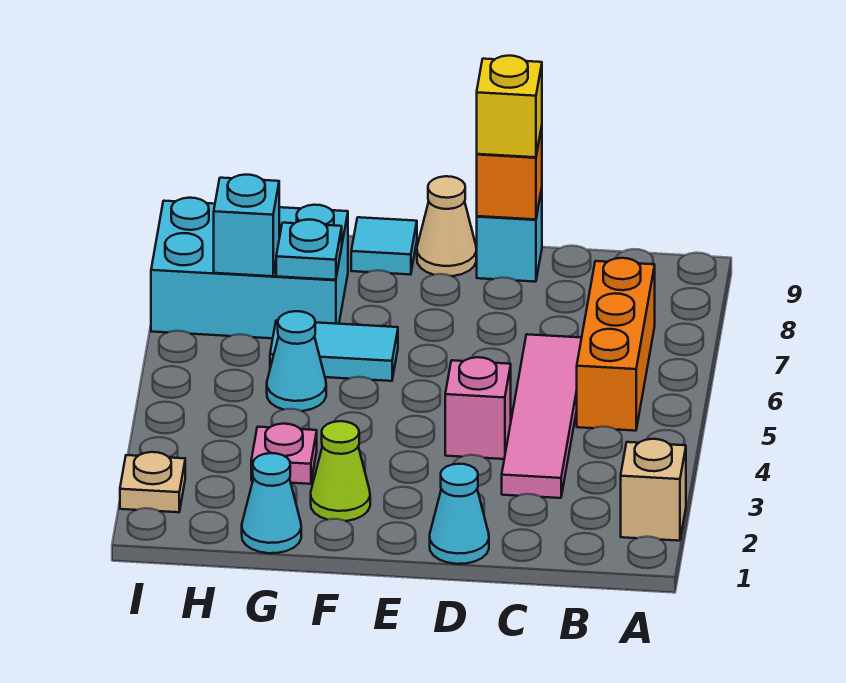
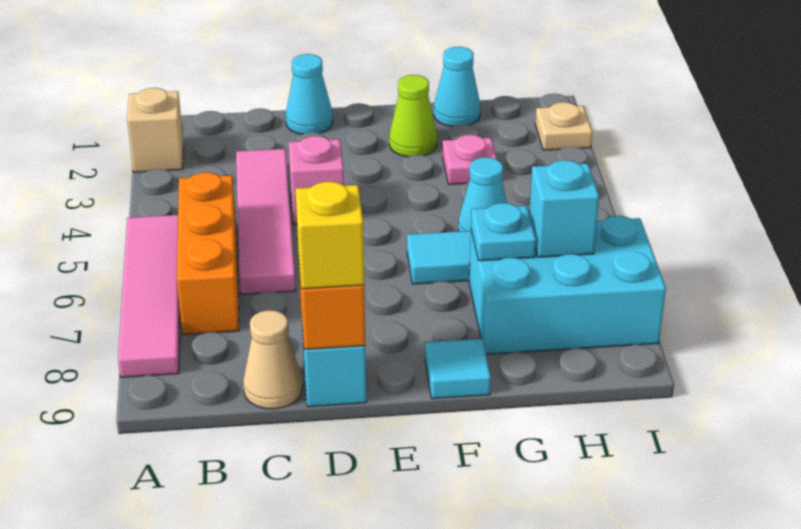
none -> pink tile A5:A8 level 1
tan cone E9 level 1 -> tan cone C9 level 1

